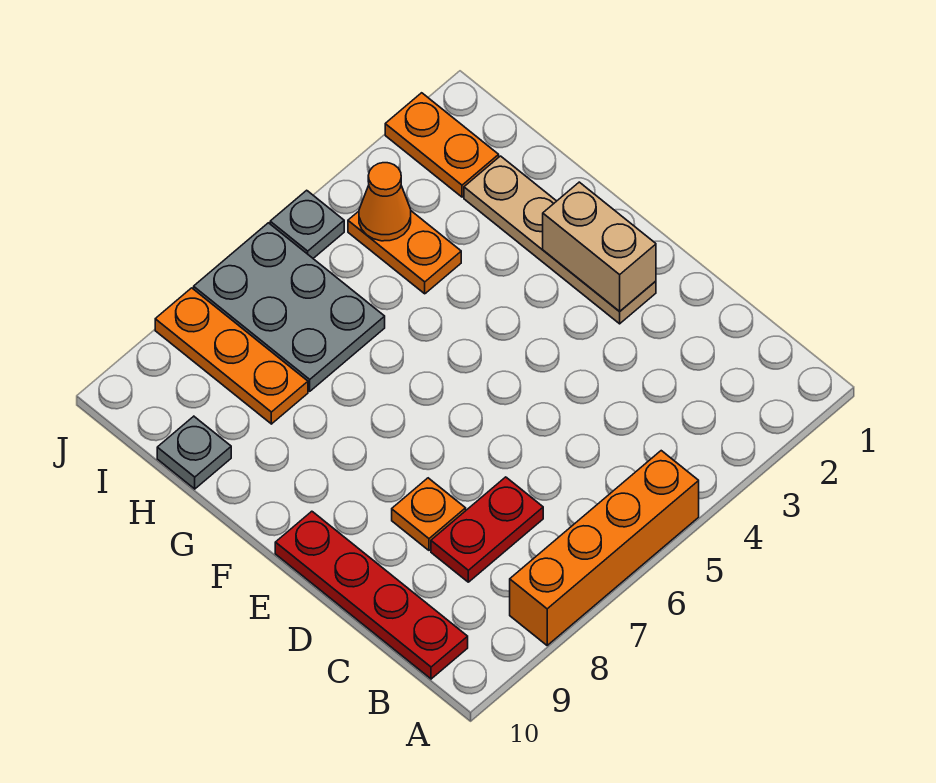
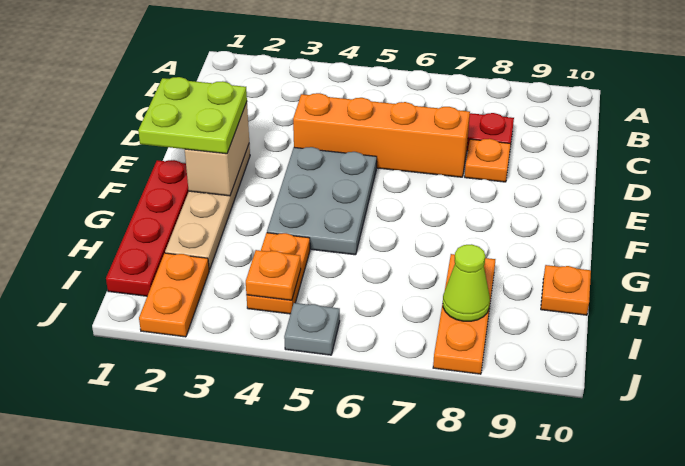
orange brick A5:A8 level 1 -> orange brick D4:D7 level 1
red plate B10:E10 level 1 -> red plate F1:I1 level 1
none -> lime plate E1:F2 level 3
grey plate H6:J7 level 1 -> grey plate E4:G5 level 1
grey plate H10 level 1 -> orange plate H10 level 1
orange cone I4 level 2 -> orange plate I4 level 2
none -> lime cone I8 level 2

